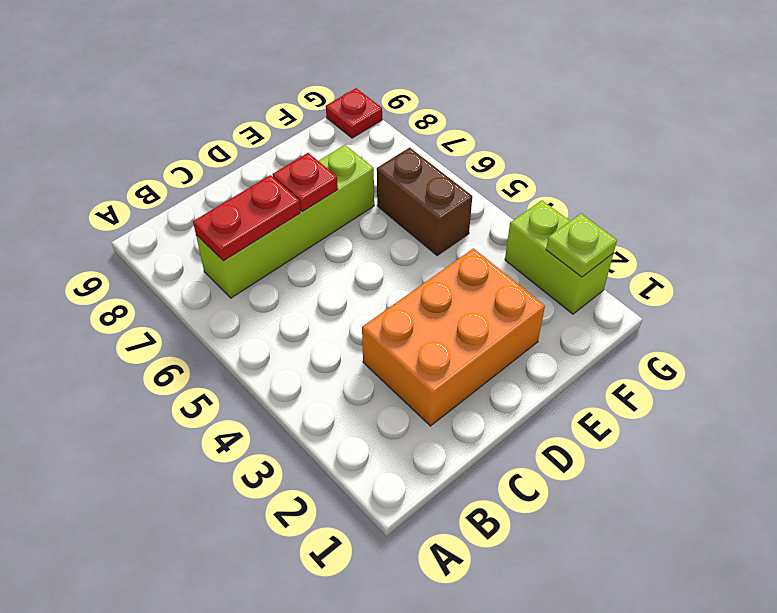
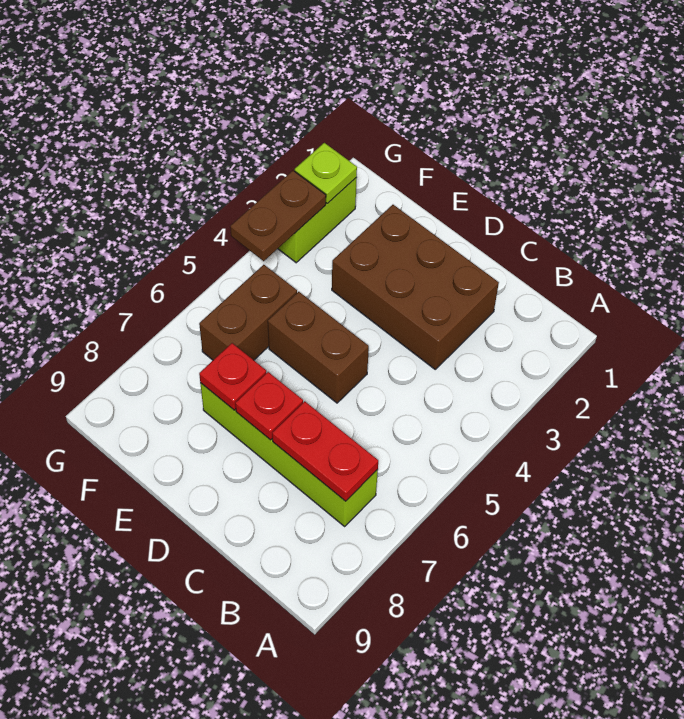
orange brick C2:E3 level 1 -> brown brick C2:E3 level 1
none -> brown brick D5:E5 level 1
none -> brown plate G3:G4 level 2
red plate G9 level 1 -> red plate E7 level 2

